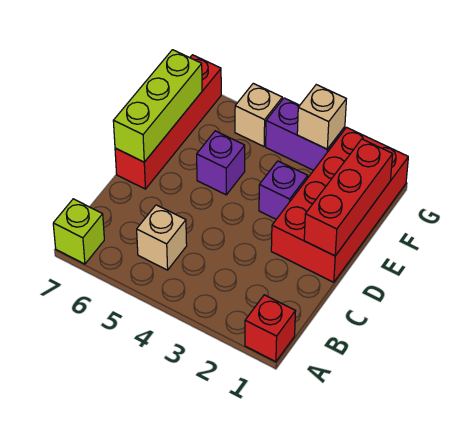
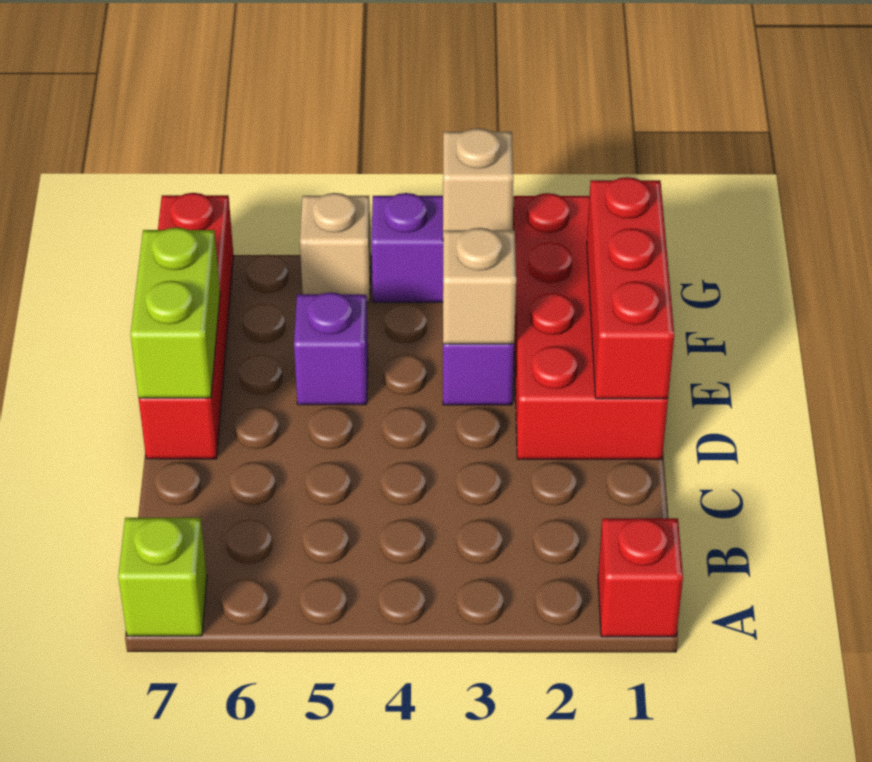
tan brick B5 level 1 -> tan brick E3 level 2
lime brick D7:F7 level 2 -> lime brick D7:E7 level 2

